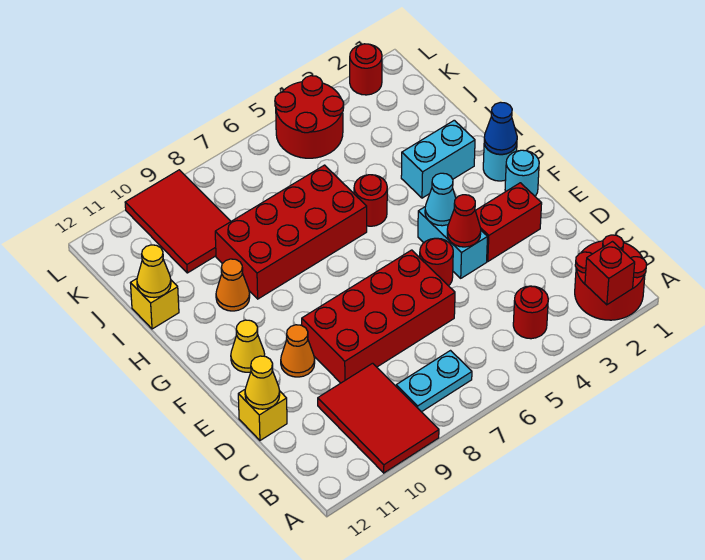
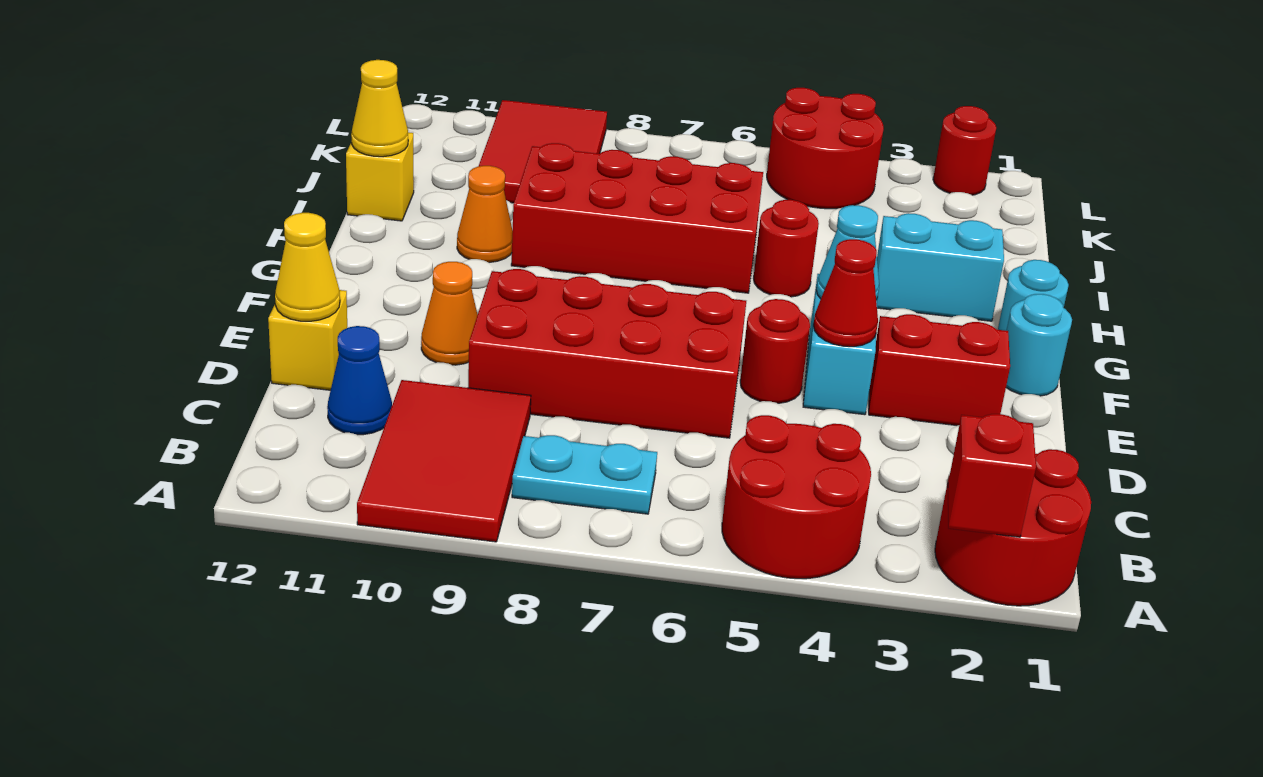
red round brick B4 level 1 -> red round brick A4:B5 level 1
yellow cone F11 level 1 -> none
blue cone G1 level 2 -> blue cone C11 level 1

